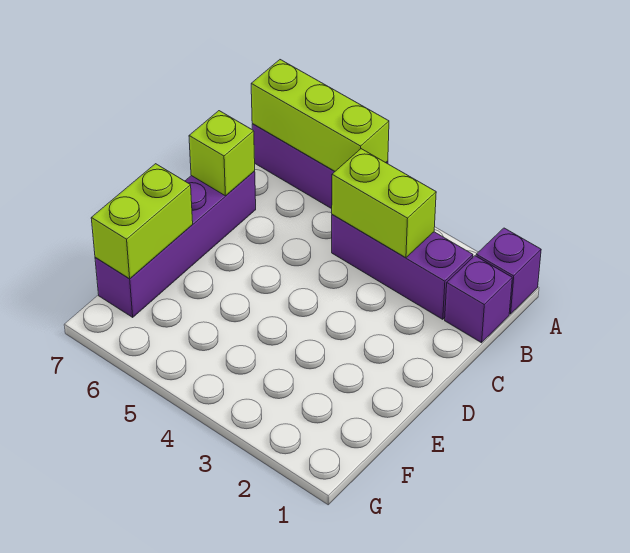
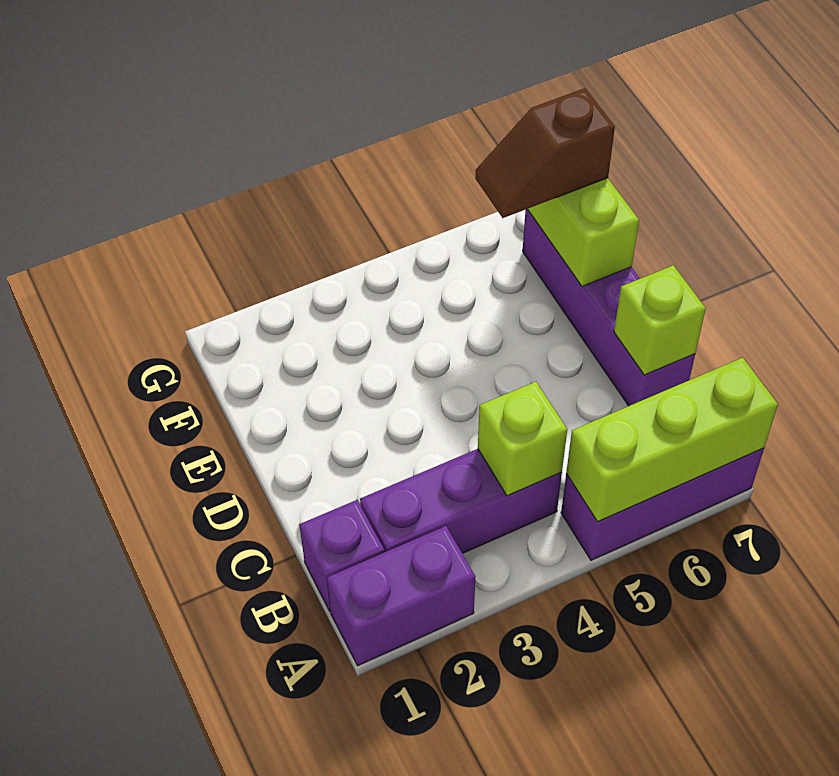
purple brick A1 level 1 -> purple brick A1:A2 level 1
lime brick B3:B4 level 2 -> lime brick B4 level 2
none -> brown slope F6:F7 level 3 top 7

